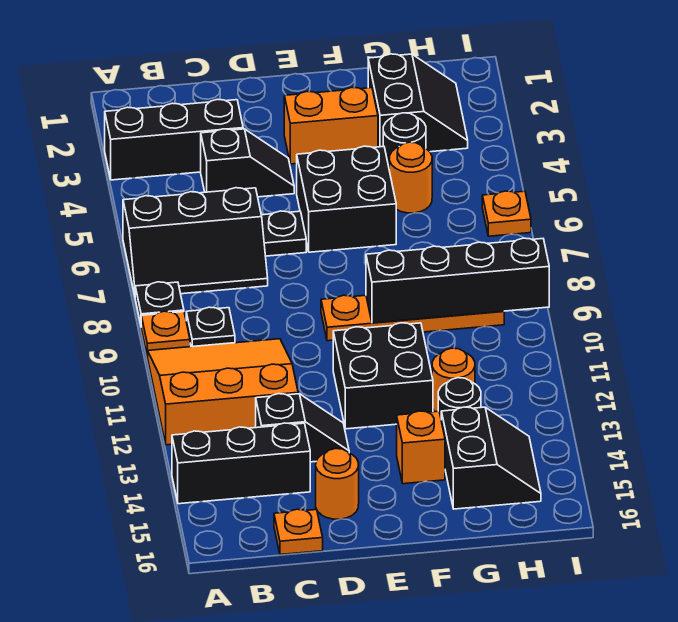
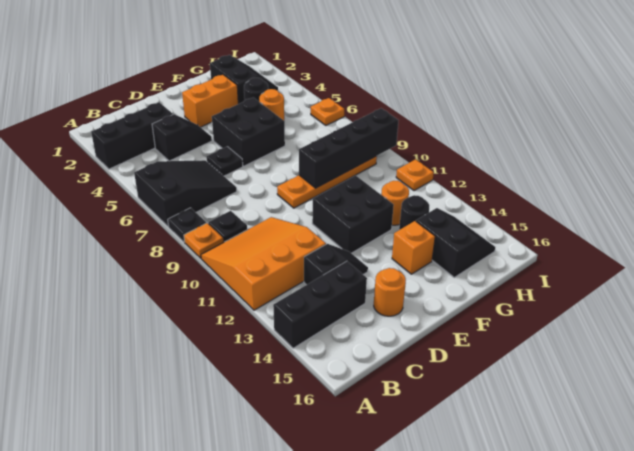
black slope A6:C7 level 1 top 6 -> black slope A6:C7 level 1 top A
orange plate C16 level 1 -> orange plate I11 level 1

